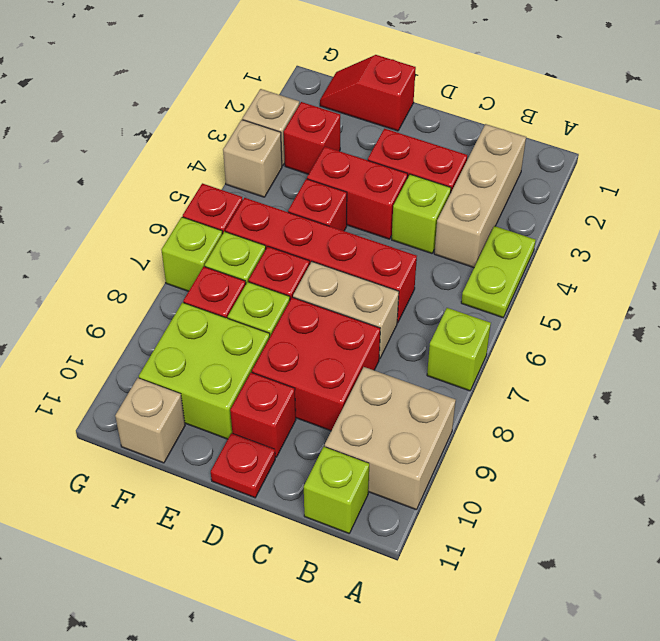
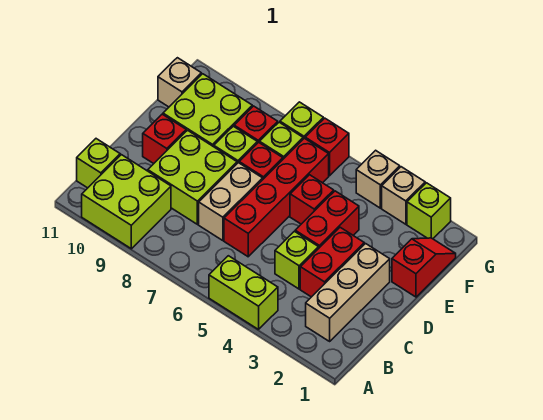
lime plate A4:A5 level 1 -> lime brick A4:A5 level 1
lime brick A7 level 1 -> lime brick G2 level 1
tan brick A9:B10 level 1 -> lime brick A9:B10 level 1
tan brick B2:B4 level 1 -> tan brick B2:D2 level 1
red brick C8:D9 level 1 -> lime brick C8:D9 level 1
red plate D11 level 1 -> none
red brick F3 level 1 -> none

